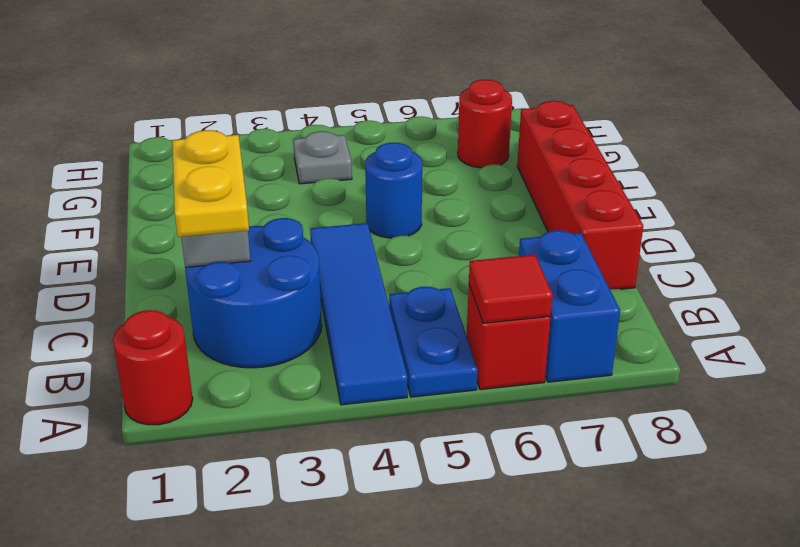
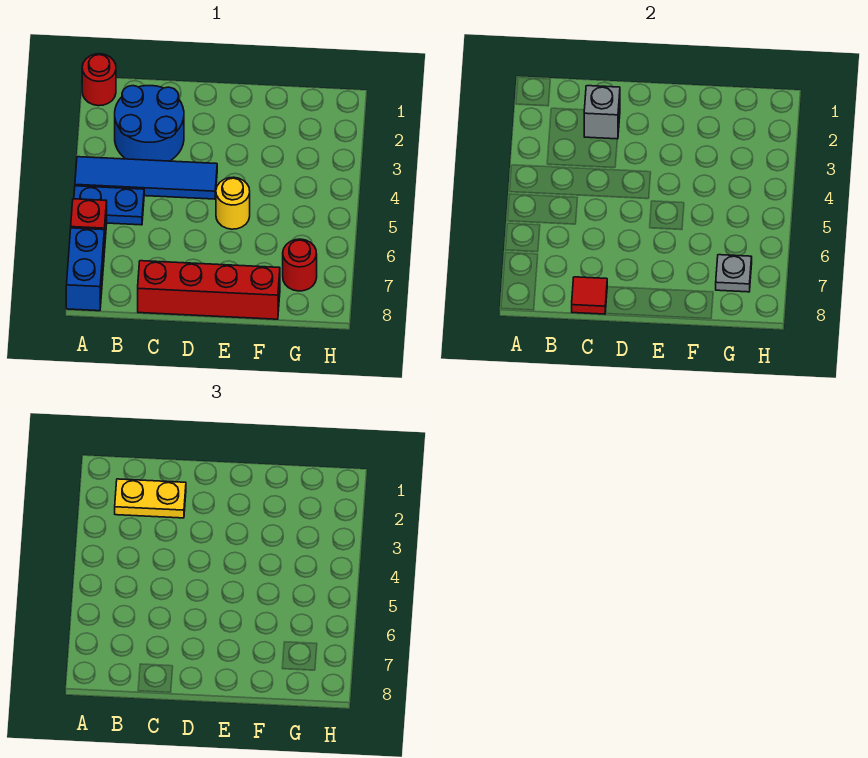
red tile A6 level 2 -> red tile C8 level 2
blue brick A7:B7 level 1 -> blue brick A7:A8 level 1
blue round brick E5 level 1 -> yellow round brick E5 level 1
grey plate G4 level 1 -> grey plate G7 level 2

